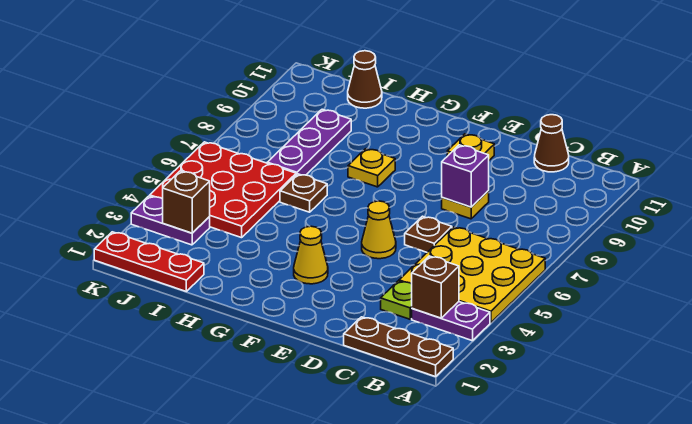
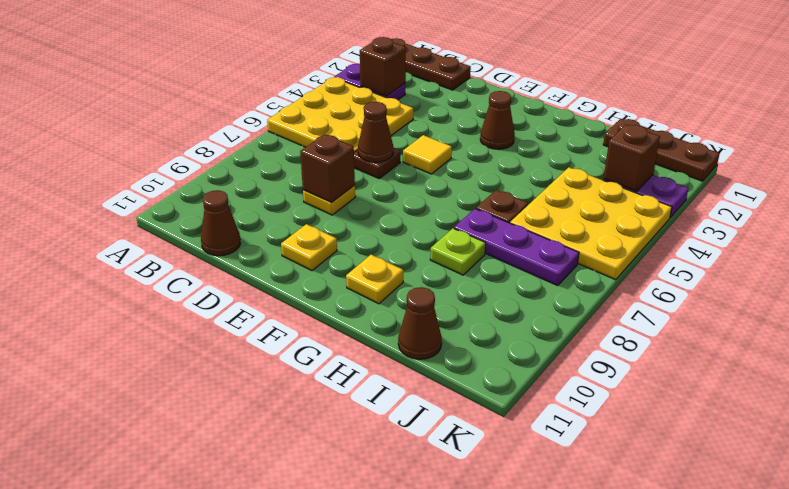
lime plate C3 level 1 -> lime plate H8 level 1
none -> brown cone D6 level 2
purple brick D8 level 2 -> brown brick D8 level 2
yellow cone E5 level 1 -> yellow tile E5 level 1
yellow cone F3 level 1 -> brown cone F3 level 1
yellow plate G8 level 1 -> yellow plate G10 level 1
red plate I1:K1 level 1 -> brown plate I1:K1 level 1
red plate I4:K6 level 1 -> yellow plate I4:K6 level 1
purple plate I7:I9 level 1 -> purple plate H7:J7 level 1

